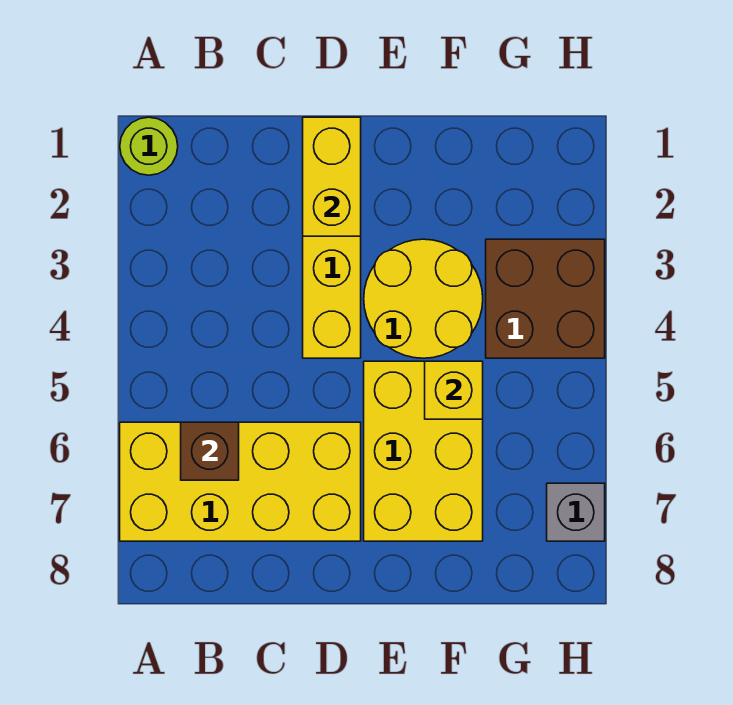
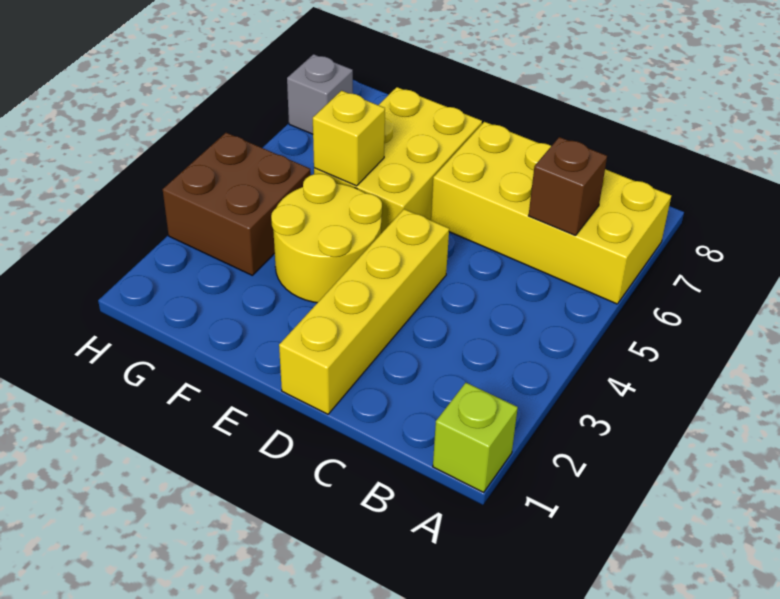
lime round brick A1 level 1 -> lime brick A1 level 1
yellow brick D1:D2 level 2 -> none

